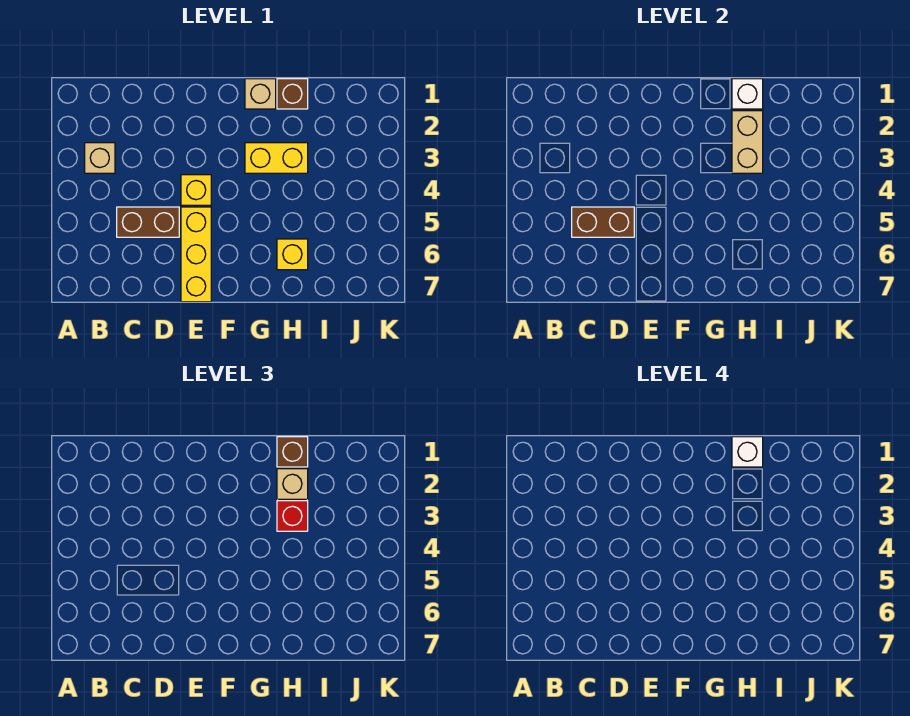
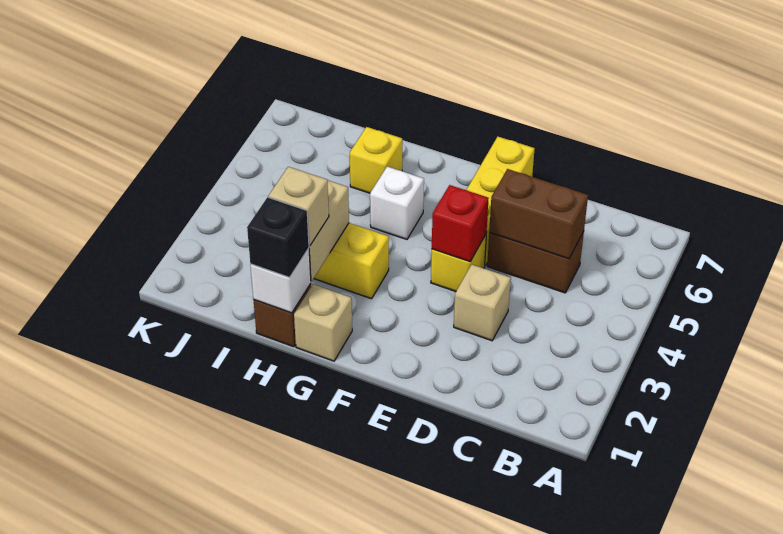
tan brick B3 level 1 -> tan brick D3 level 1
brown brick H1 level 3 -> black brick H1 level 3
white brick H1 level 4 -> white brick G5 level 1
red brick H3 level 3 -> red brick E4 level 2

